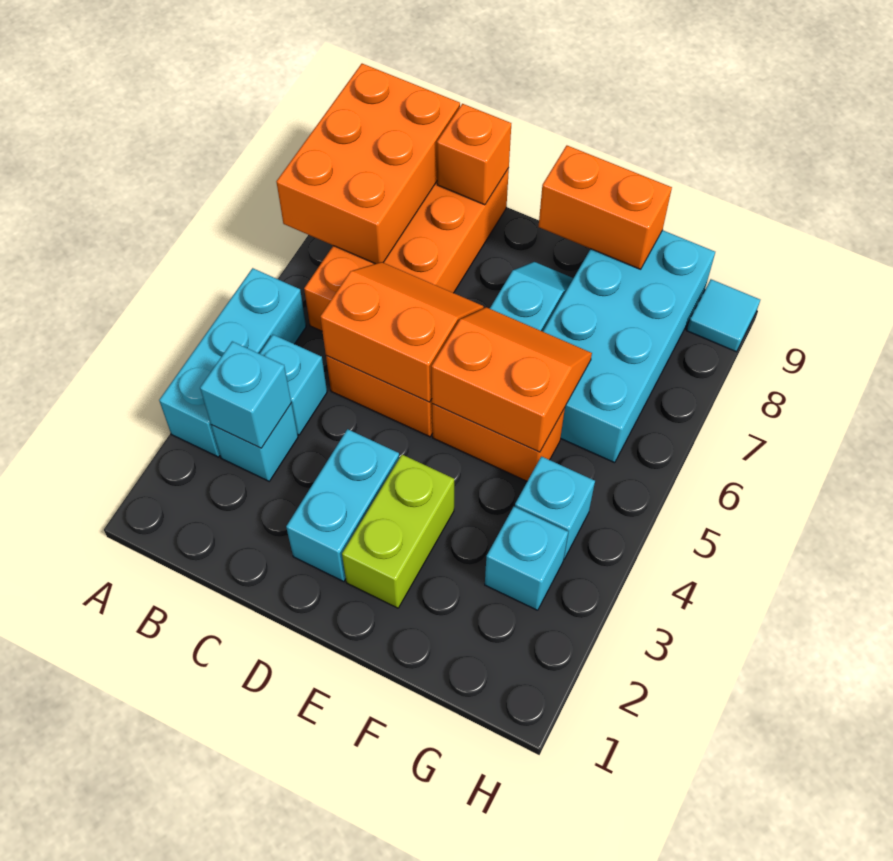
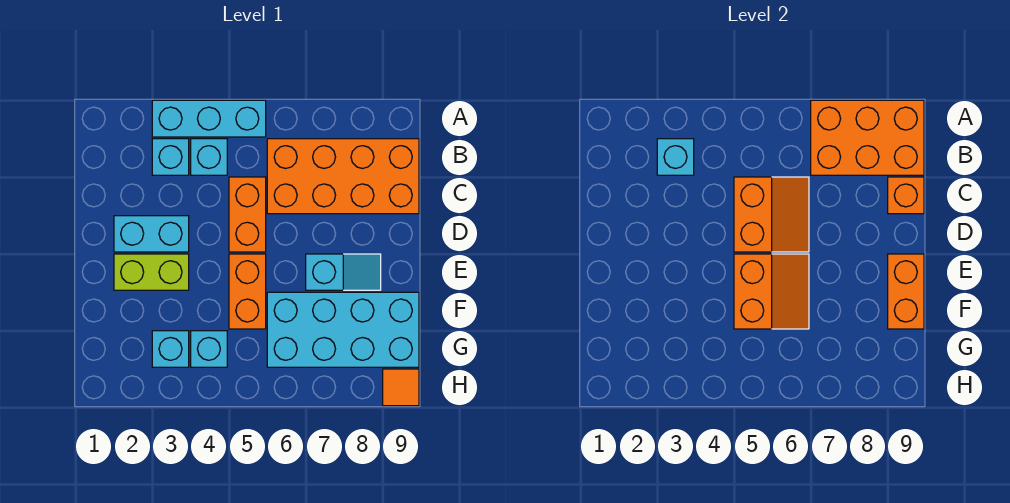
cyan tile H9 level 1 -> orange tile H9 level 1

